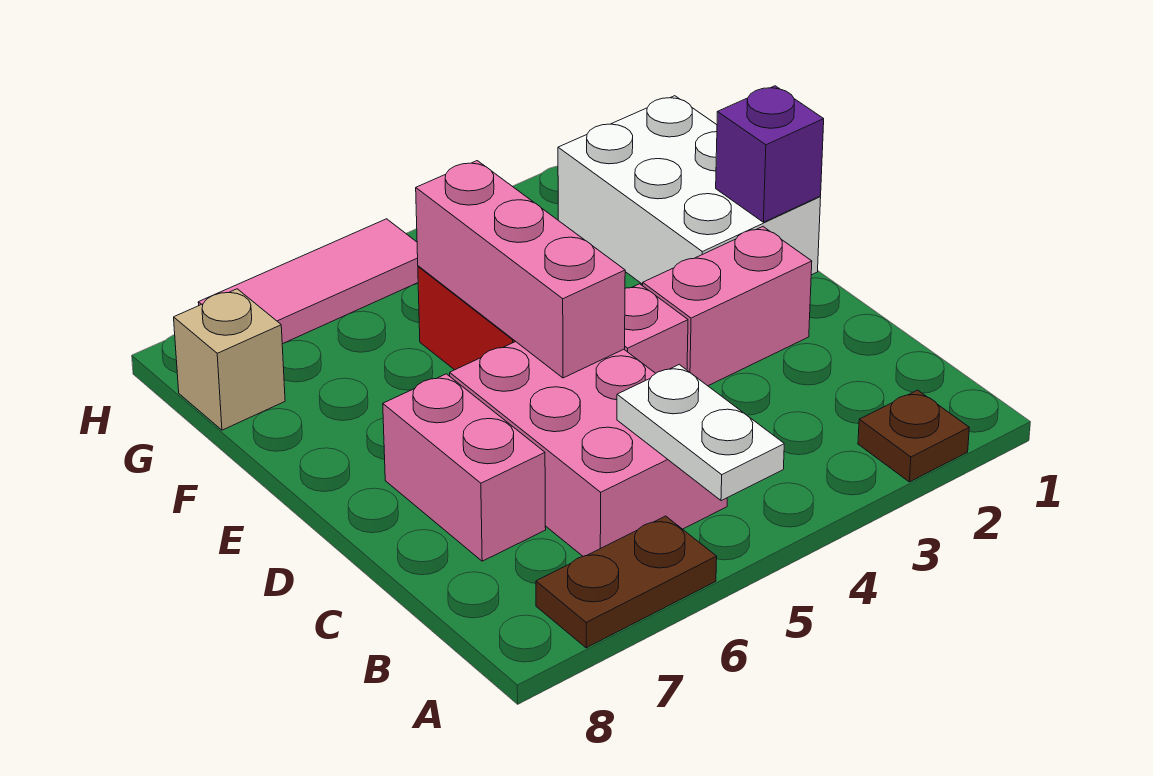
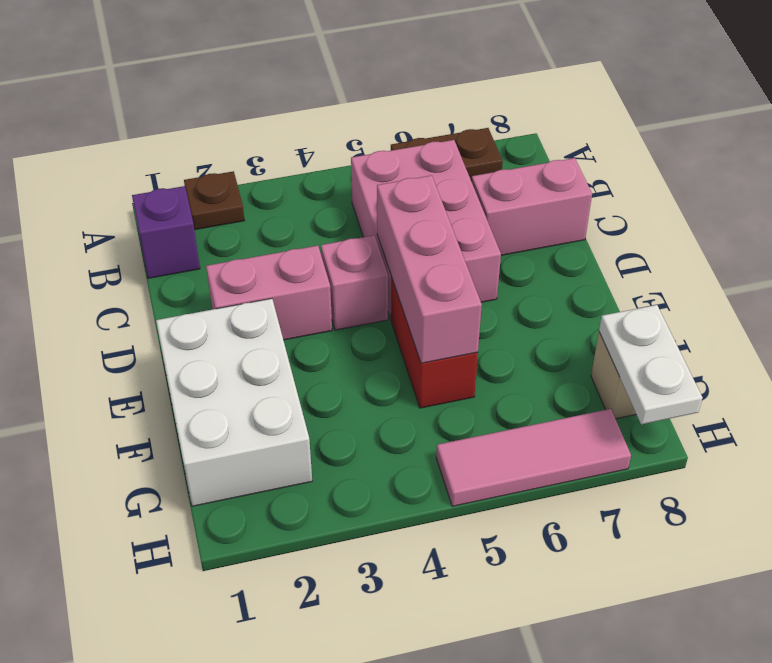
white plate A5:B5 level 2 -> white plate G8:H8 level 2
pink brick C7:D7 level 1 -> pink brick C7:C8 level 1
purple brick E1 level 2 -> purple brick B1 level 1

